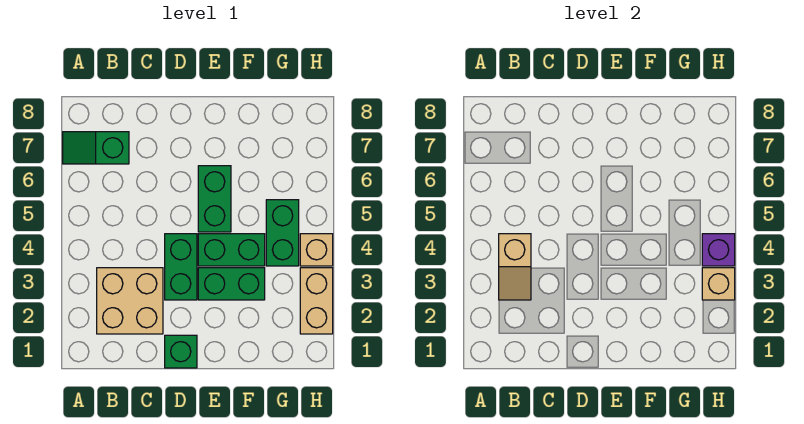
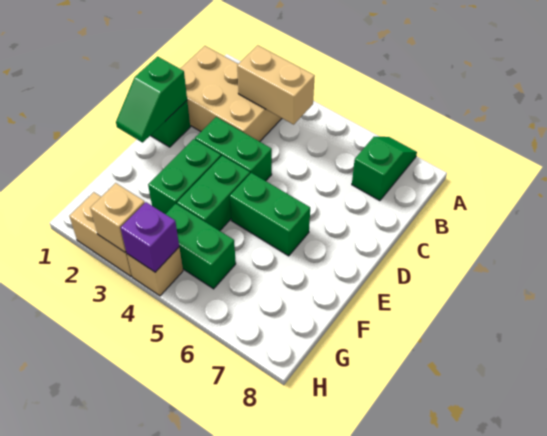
tan brick B2:C3 level 1 -> tan brick B1:C3 level 1
tan slope B3:B4 level 2 top 4 -> tan brick B3:B4 level 2
none -> green slope D1:E1 level 2 top D

